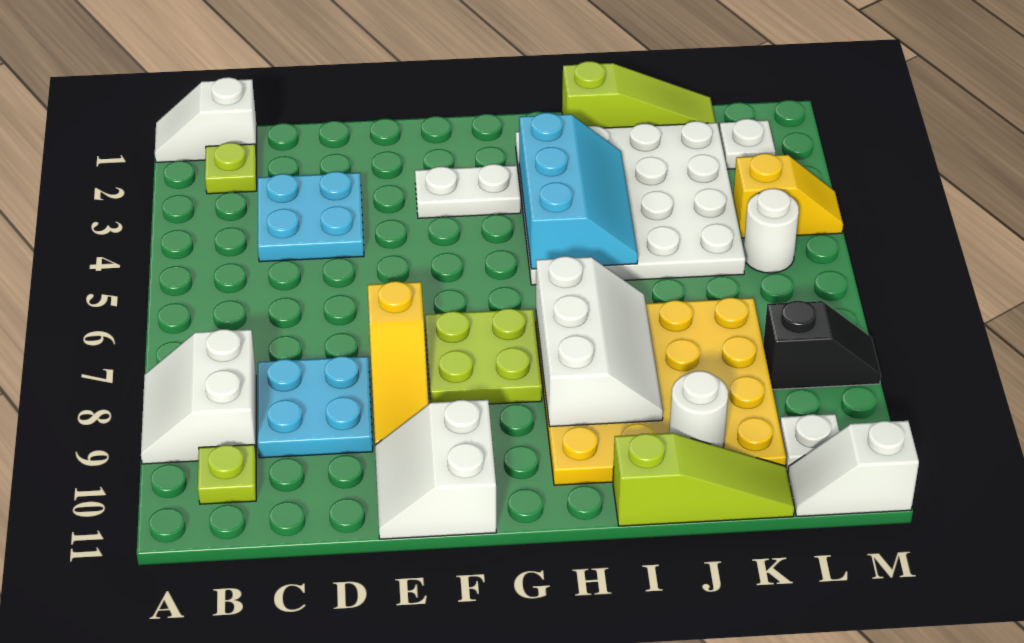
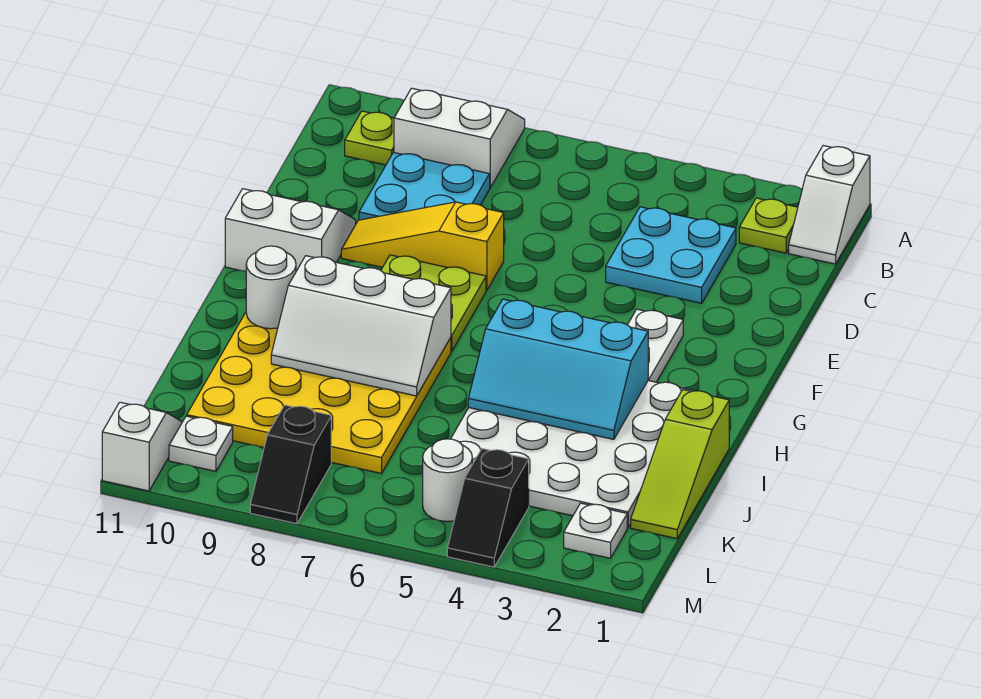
white slope A1:B1 level 1 top B -> white slope A1:B1 level 1 top A
lime slope I11:K11 level 1 top I -> none
white round brick J10 level 2 -> white round brick H10 level 2
yellow slope L4:M4 level 1 top L -> black slope L4:M4 level 1 top L

